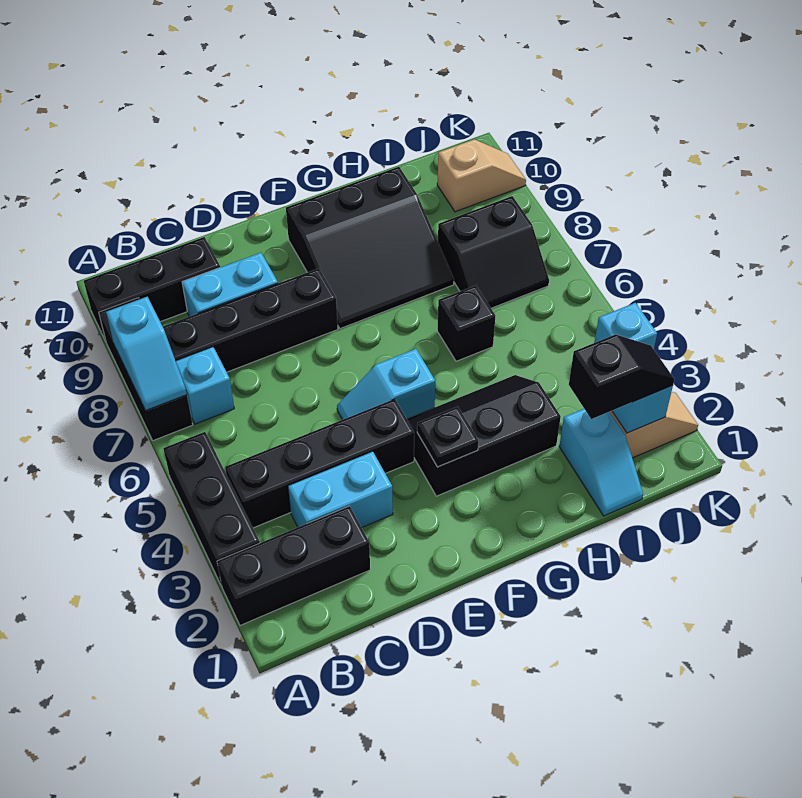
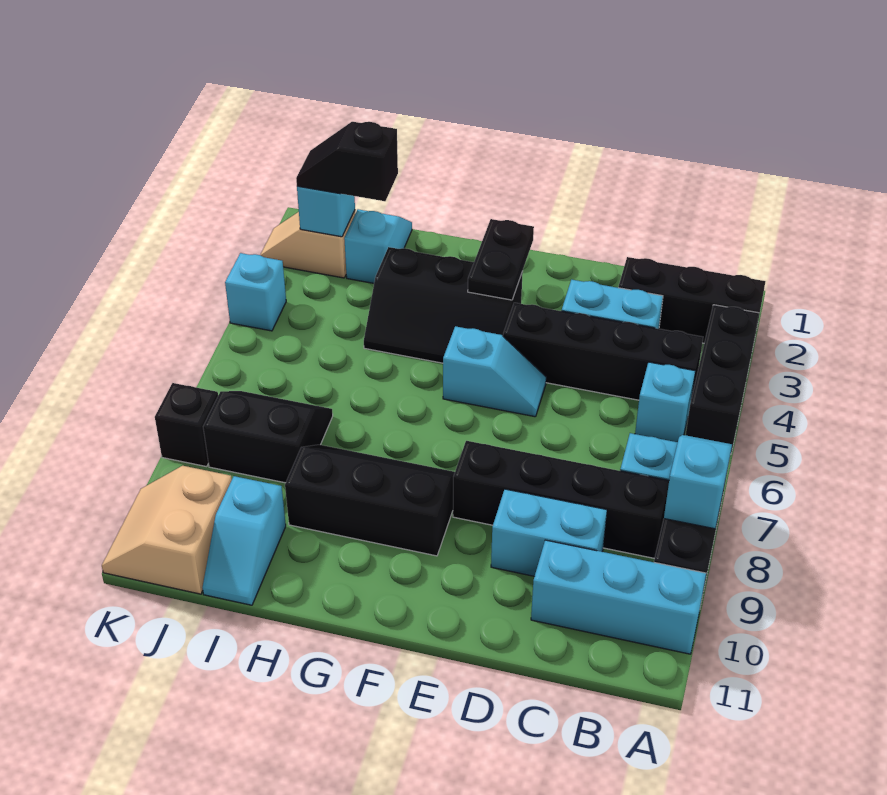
black brick A10:C10 level 1 -> cyan brick A10:C10 level 1
none -> cyan brick B5 level 1
black plate F3 level 2 -> black plate F2:F3 level 2
black slope F8:H10 level 1 top 10 -> black slope F8:H9 level 1 top 9
black brick H6 level 1 -> black brick K8 level 1
none -> cyan slope I10:I11 level 1 top 10
tan slope J10:K10 level 1 top J -> tan slope J10:K11 level 1 top J

